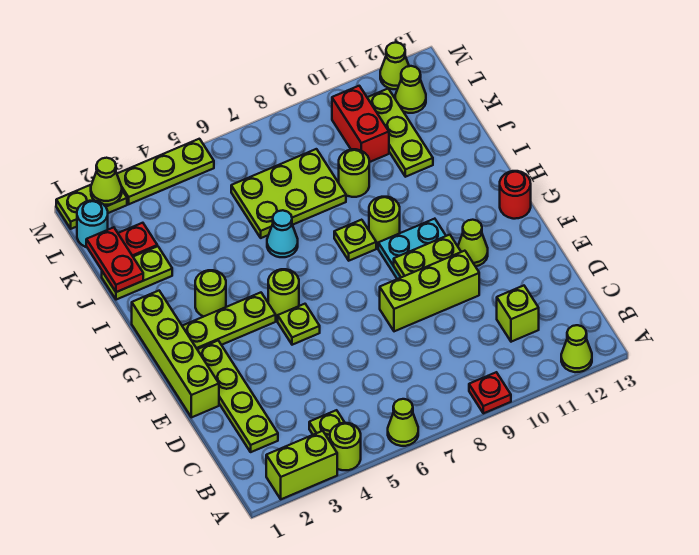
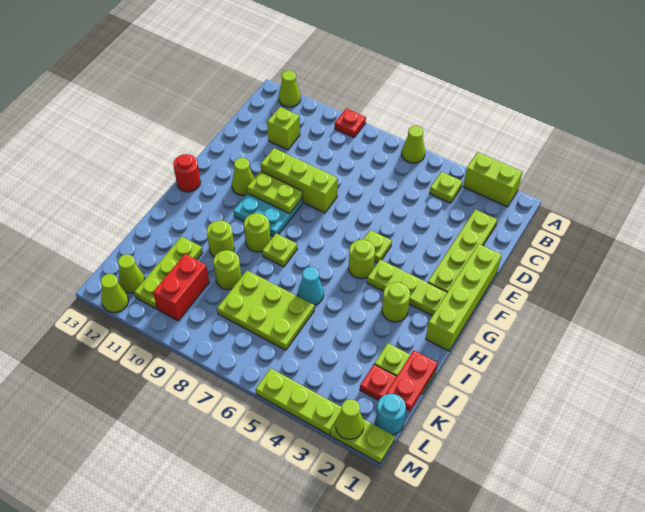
lime round brick A4 level 1 -> lime round brick I10 level 1

